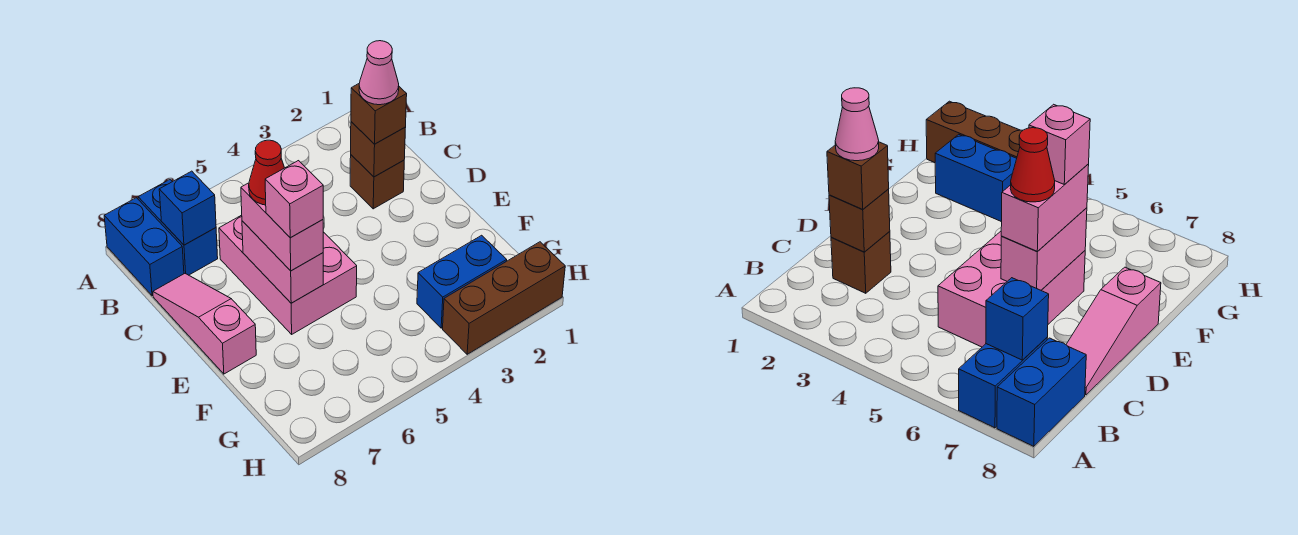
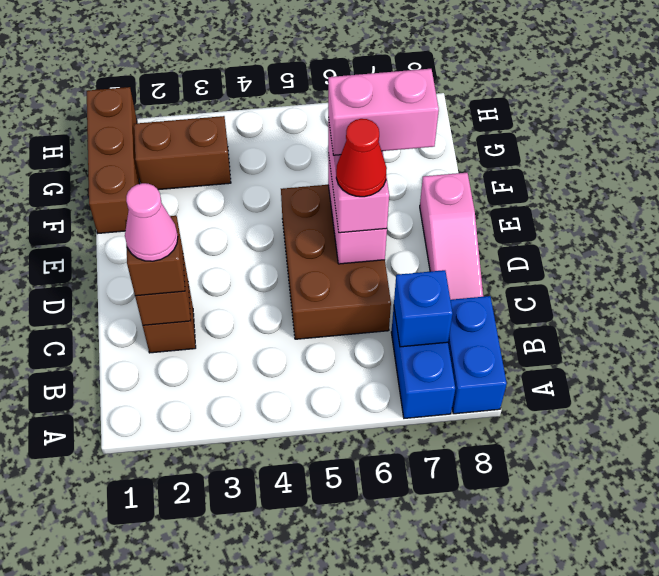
pink brick C5:E6 level 1 -> brown brick C5:E6 level 1
pink brick E6 level 4 -> pink brick E6:E7 level 4
blue brick G2:G3 level 1 -> brown brick G2:G3 level 1
brown brick H1:H3 level 1 -> brown brick F1:H1 level 1

